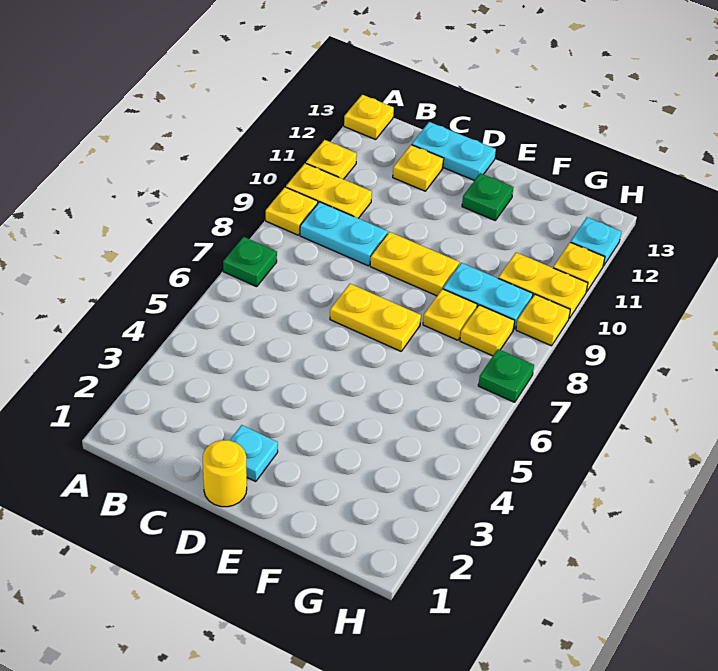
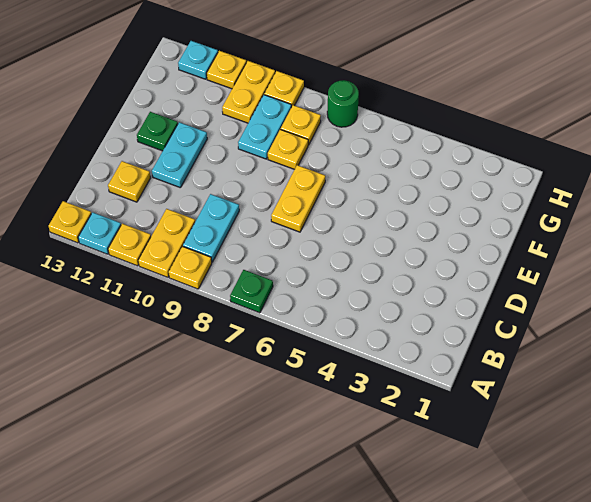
cyan plate C13:D13 level 1 -> cyan plate D11:E11 level 1
yellow round brick D1 level 1 -> none
cyan plate D2 level 1 -> cyan plate A12 level 1
yellow plate D9:E9 level 1 -> none
green plate H7 level 1 -> green round brick H7 level 1

